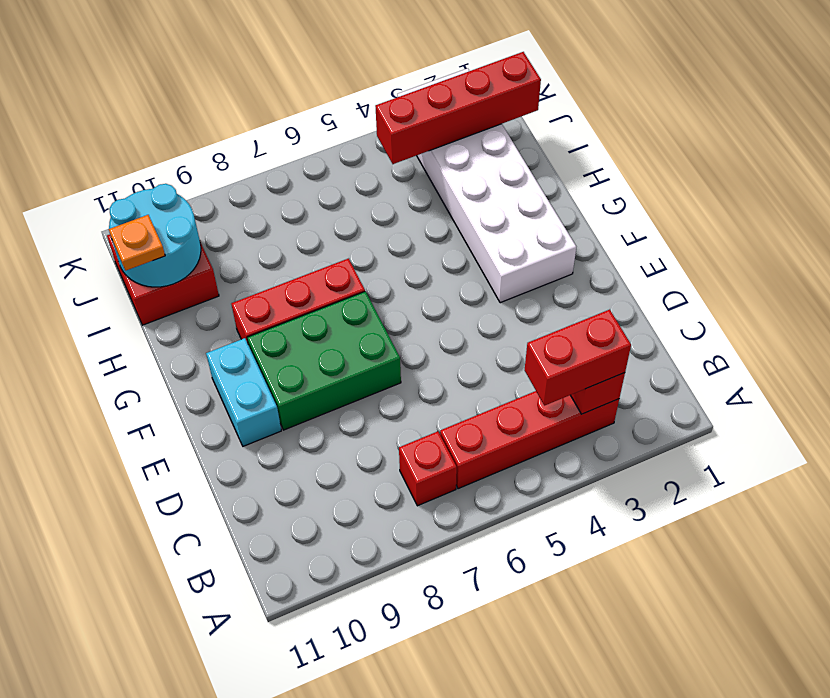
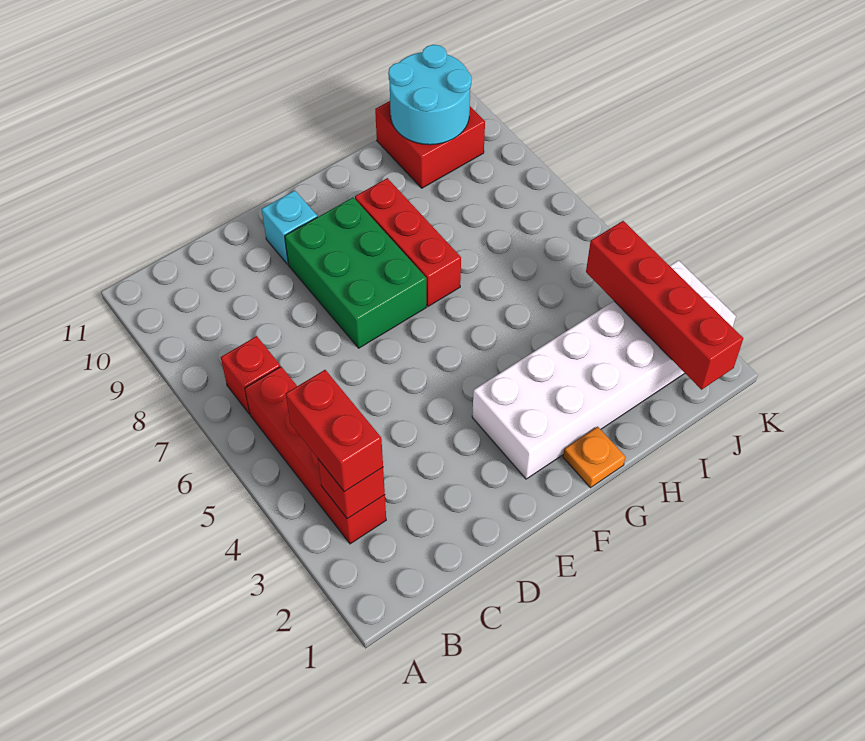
cyan brick E10:F10 level 1 -> cyan brick E10 level 1
orange plate I11 level 3 -> orange plate G1 level 1

